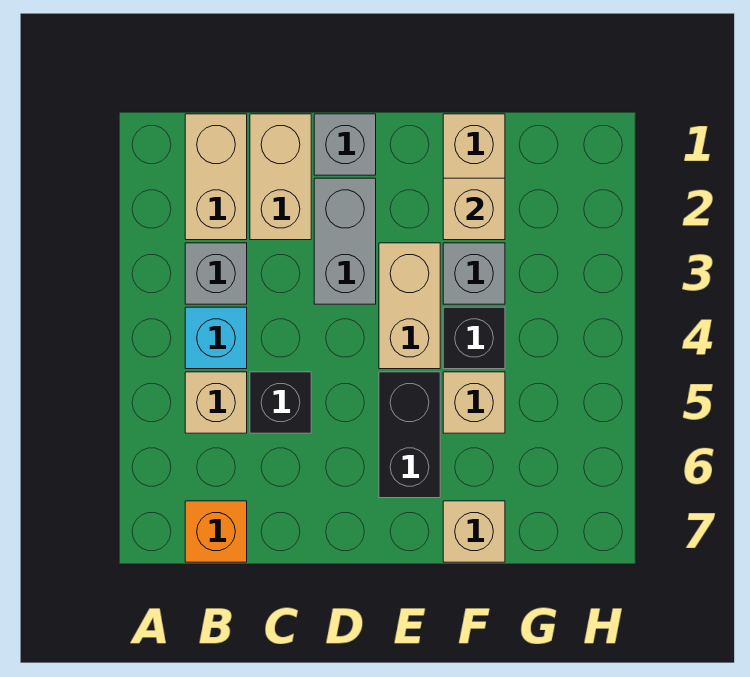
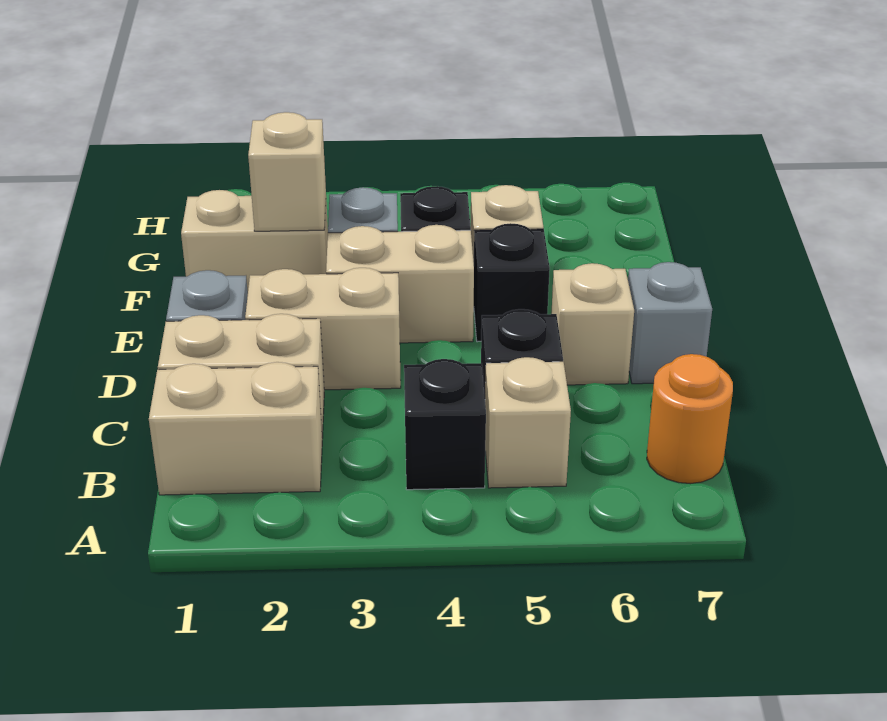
grey brick B3 level 1 -> grey brick D7 level 1
cyan brick B4 level 1 -> black brick B4 level 1
orange brick B7 level 1 -> orange round brick B7 level 1
grey brick D2:D3 level 1 -> tan brick D2:D3 level 1
black brick E5:E6 level 1 -> black brick E5 level 1
tan brick F7 level 1 -> tan brick D6 level 1

